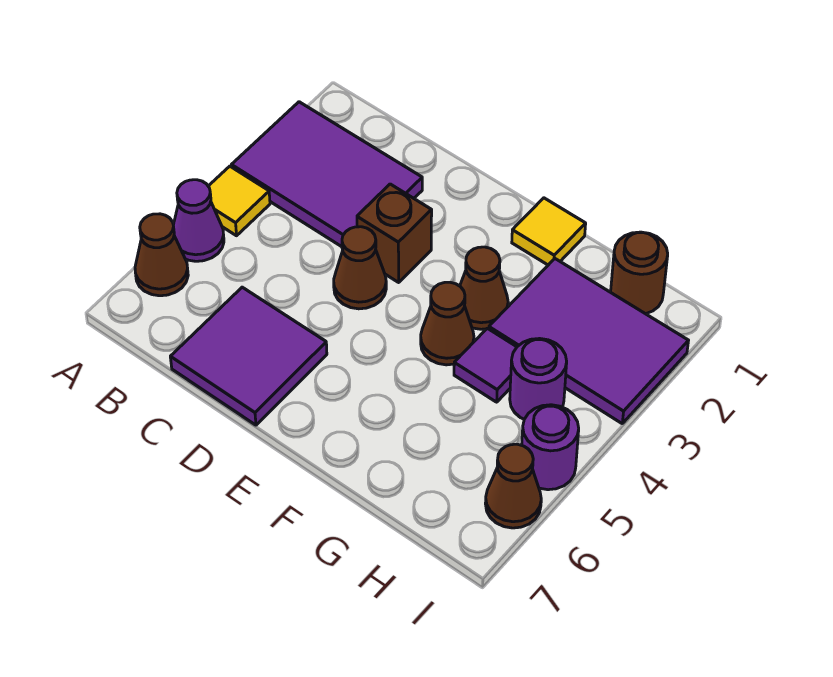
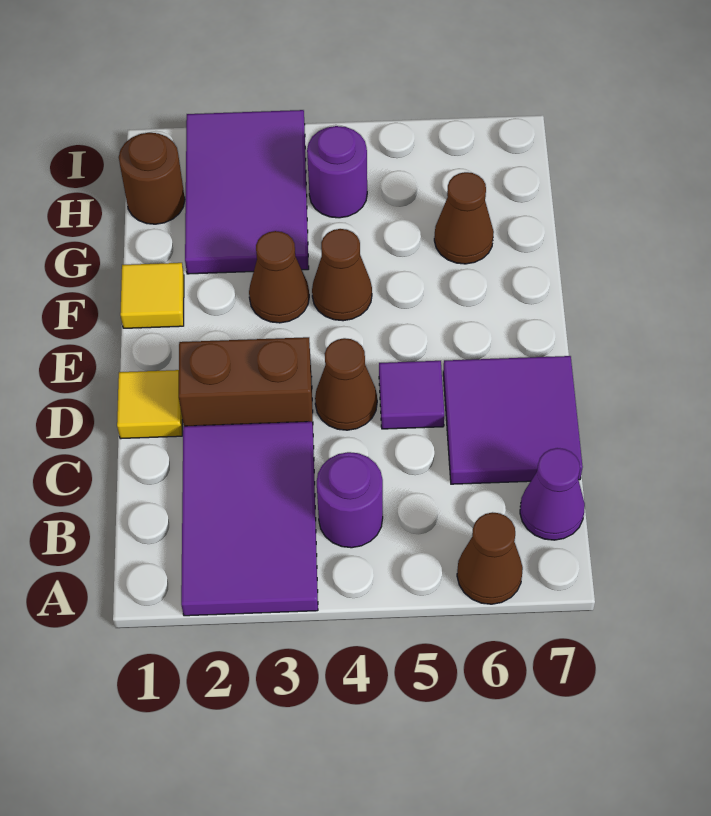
yellow tile A4 level 1 -> yellow tile D1 level 1
purple cone A5 level 1 -> purple cone B7 level 1
brown brick D3 level 1 -> brown brick D2:D3 level 1
purple tile G4 level 1 -> purple tile D5 level 1
purple round brick I5 level 1 -> purple round brick B4 level 1
brown cone I6 level 1 -> brown cone G6 level 1

